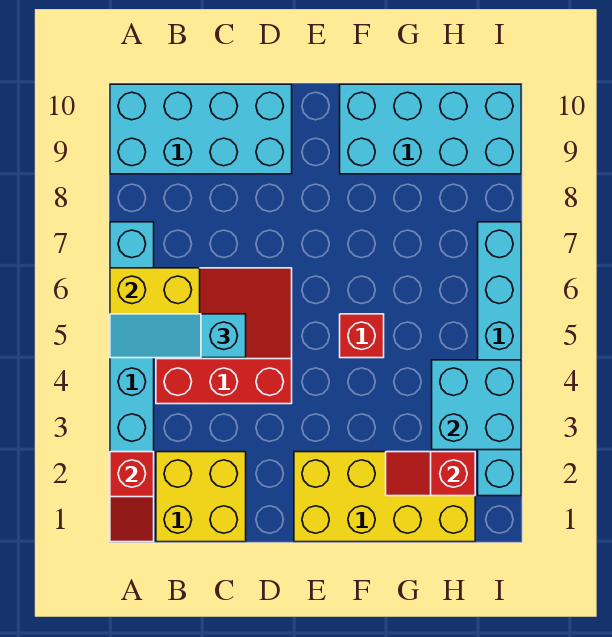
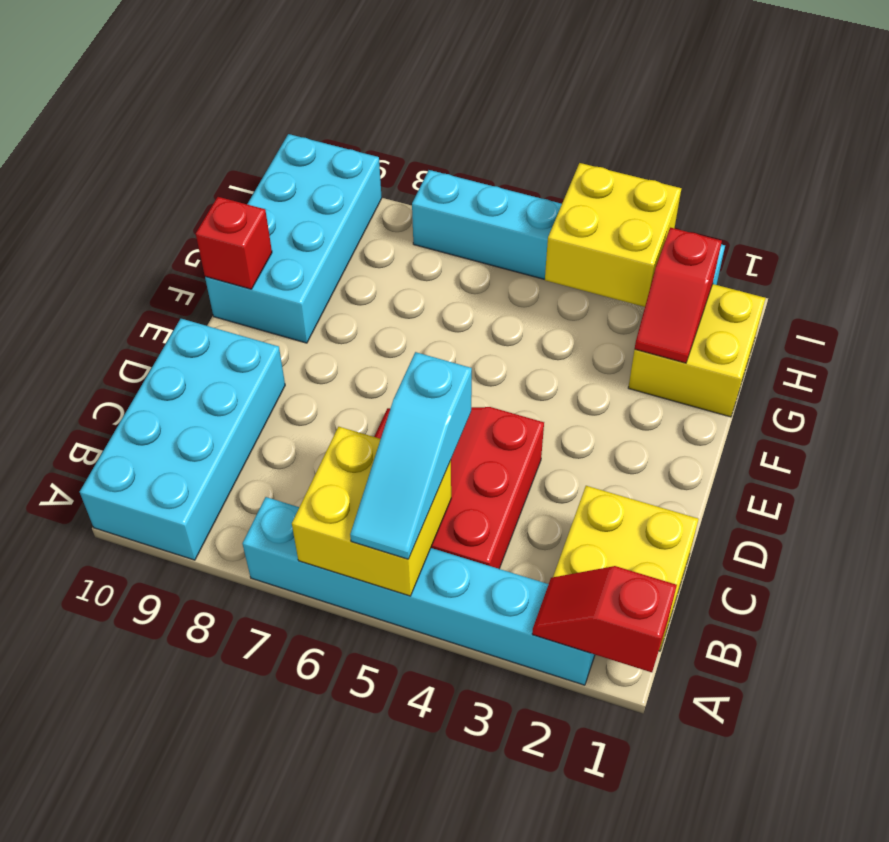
red slope A1:A2 level 2 top 2 -> red slope A1:A2 level 2 top 1
yellow brick E1:H2 level 1 -> yellow brick G1:H2 level 1
red brick F5 level 1 -> red brick F10 level 2
cyan brick H3:I4 level 2 -> yellow brick H3:I4 level 2

